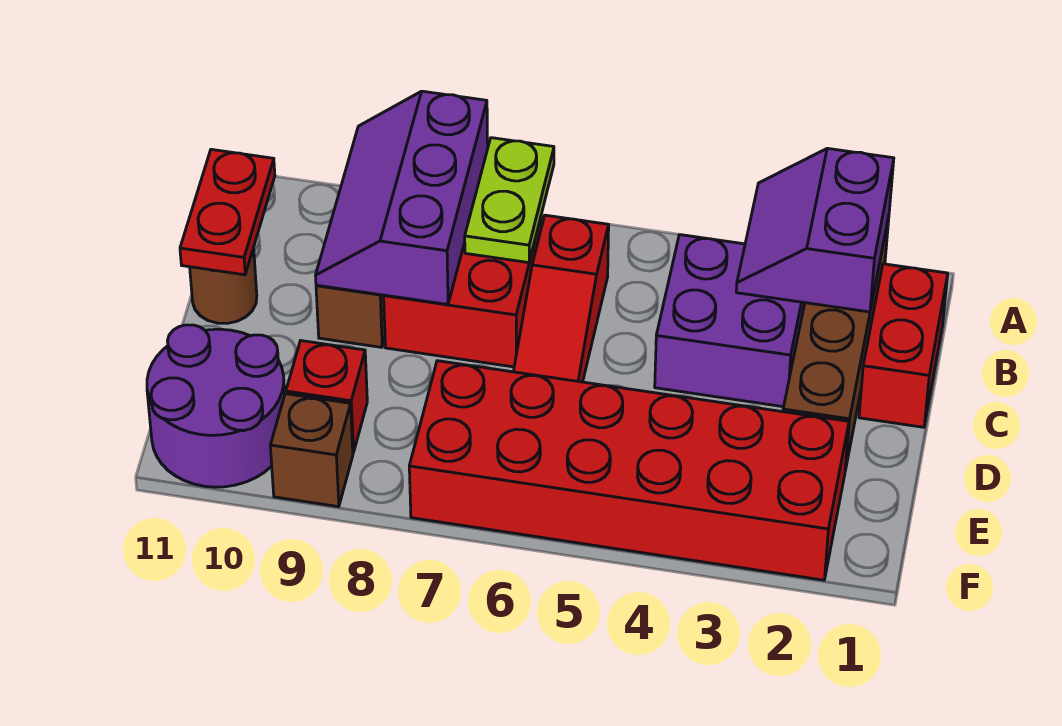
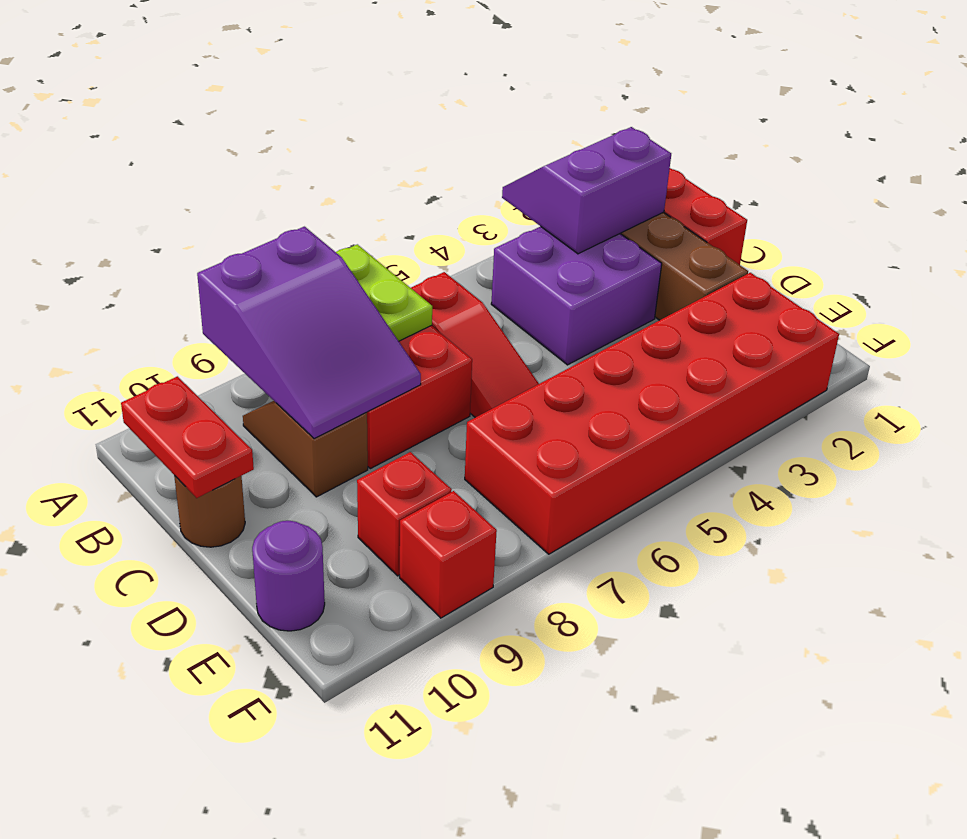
purple slope A2:B3 level 2 top 2 -> purple slope A2:B3 level 2 top B
purple slope A8:C9 level 2 top 8 -> purple slope A8:C9 level 2 top A
purple round brick E10:F11 level 1 -> purple round brick E11 level 1
brown brick F9 level 1 -> red brick F9 level 1

